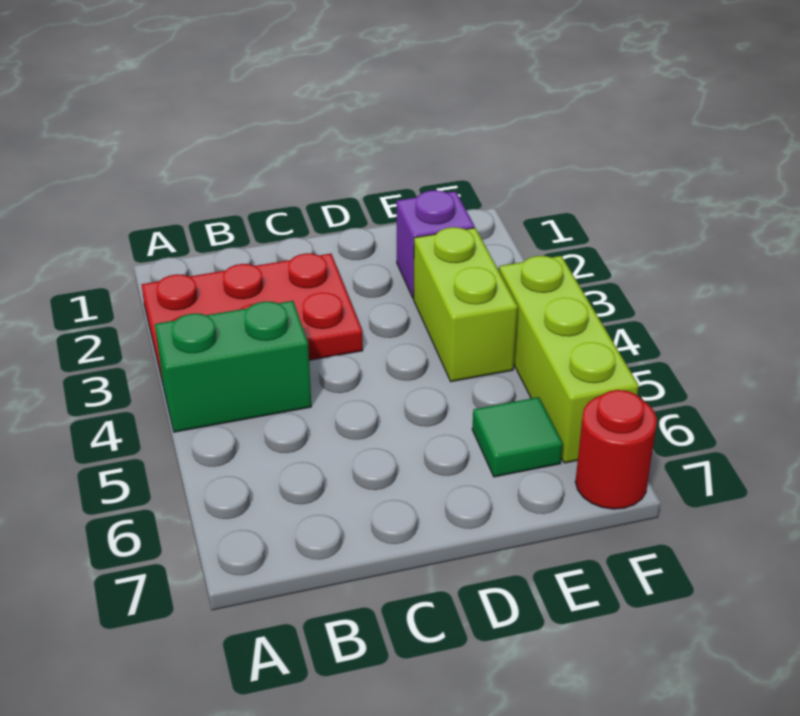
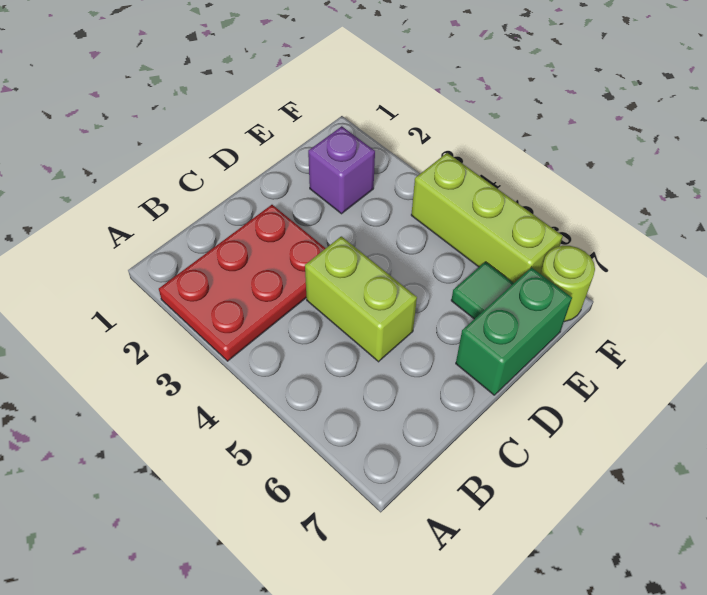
green brick A4:B4 level 1 -> green brick D7:E7 level 1
lime brick E3:E4 level 1 -> lime brick C4:C5 level 1
red round brick F7 level 1 -> lime round brick F7 level 1

